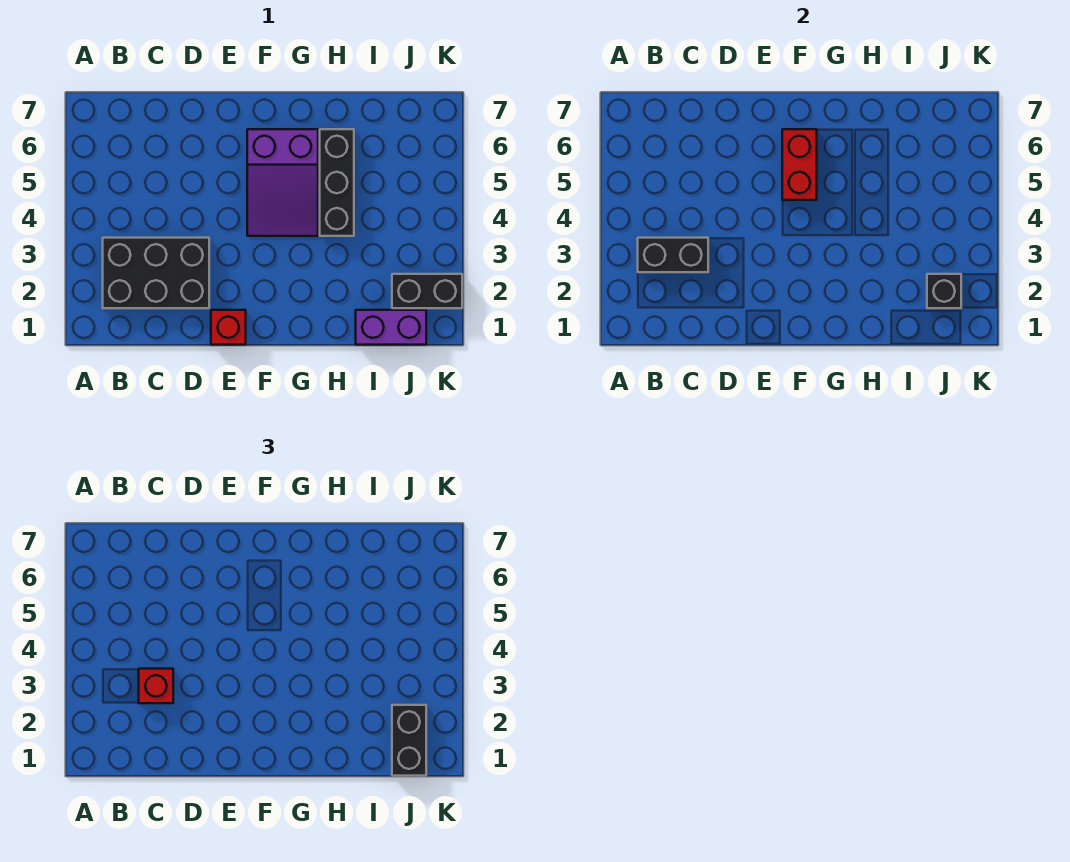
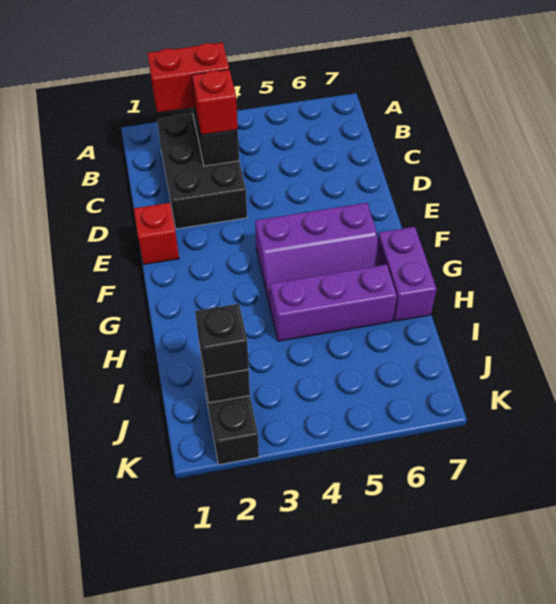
purple slope F4:G6 level 1 top 6 -> purple slope F4:G6 level 1 top F
red brick F5:F6 level 2 -> red brick B2:B3 level 3
black brick H4:H6 level 1 -> purple brick H4:H6 level 1
purple brick I1:J1 level 1 -> purple brick G7:H7 level 1
black brick J1:J2 level 3 -> black brick J2 level 3

